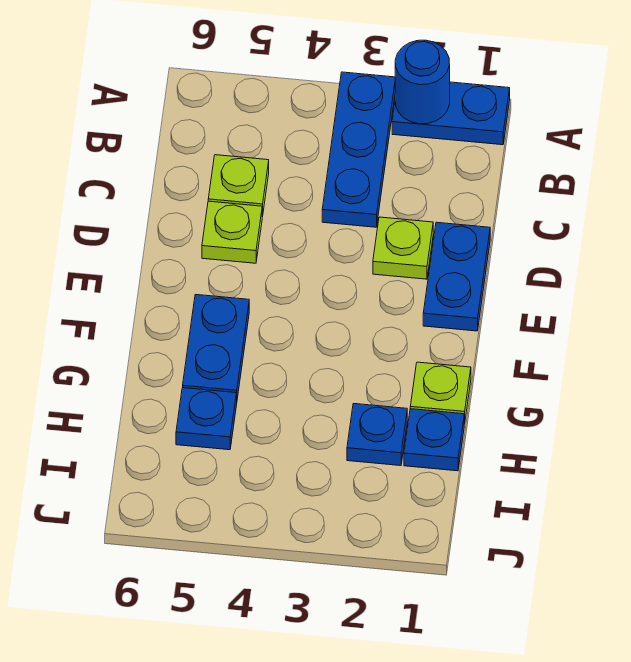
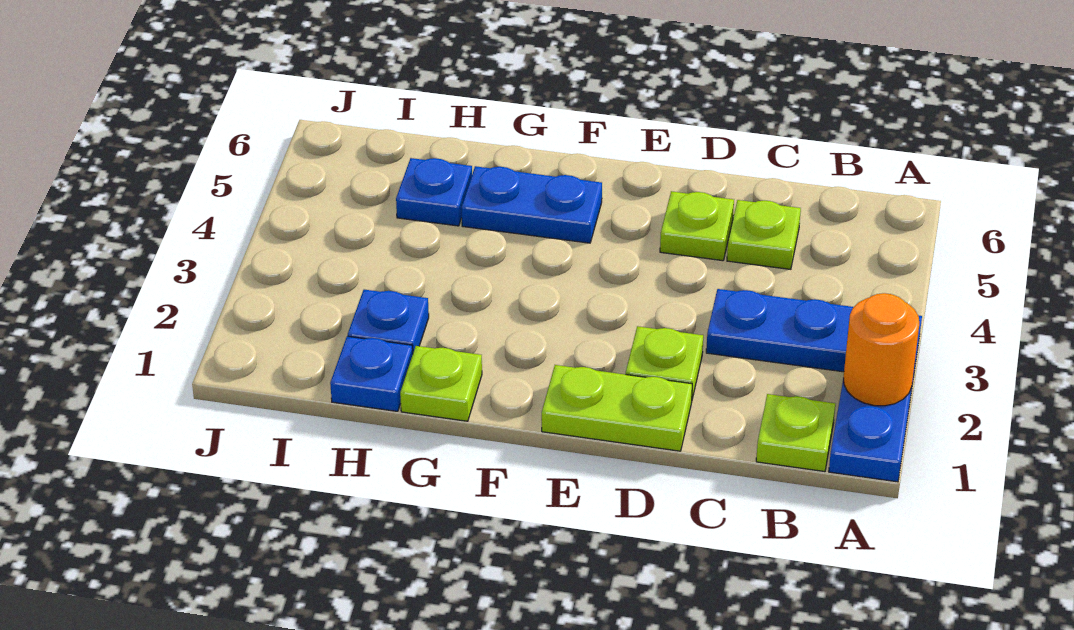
blue round brick A2 level 2 -> orange round brick A2 level 2
none -> lime plate B1 level 1
blue plate D1:E1 level 1 -> lime plate D1:E1 level 1

